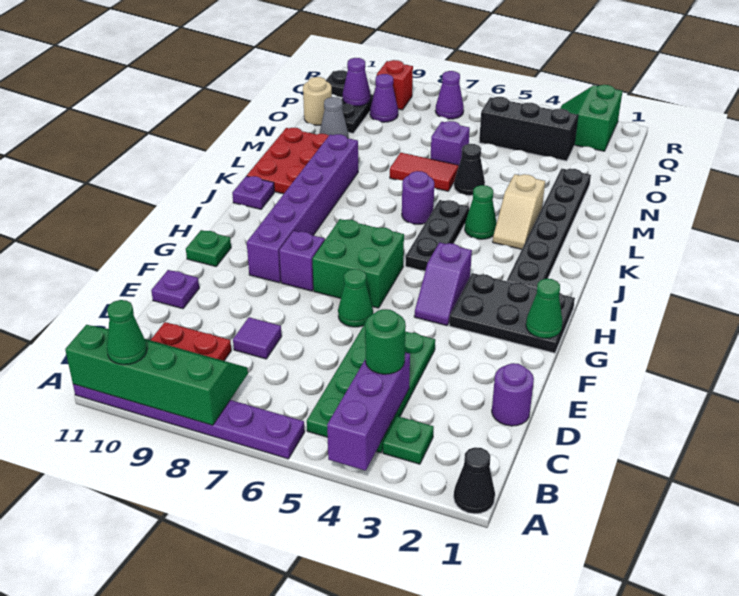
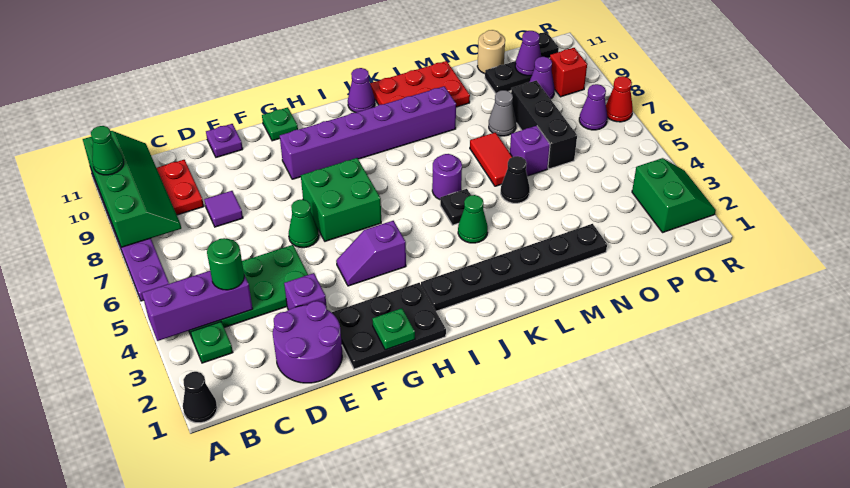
purple round brick D1 level 1 -> purple round brick D1:E2 level 1
black plate G1:H3 level 1 -> black plate F1:H2 level 1
green cone G1 level 2 -> green plate G1 level 2
purple brick G8 level 1 -> purple brick E3 level 1
black plate I5:K5 level 1 -> black plate K5 level 1
purple plate J11 level 1 -> purple cone J11 level 1
tan slope K3:L3 level 1 top L -> none
grey cone N10 level 1 -> grey cone N8 level 1
black brick P3:P5 level 1 -> black brick O6:O8 level 1
green slope Q2:R3 level 1 top 2 -> green slope Q2:R3 level 1 top Q
none -> red cone R7 level 1

